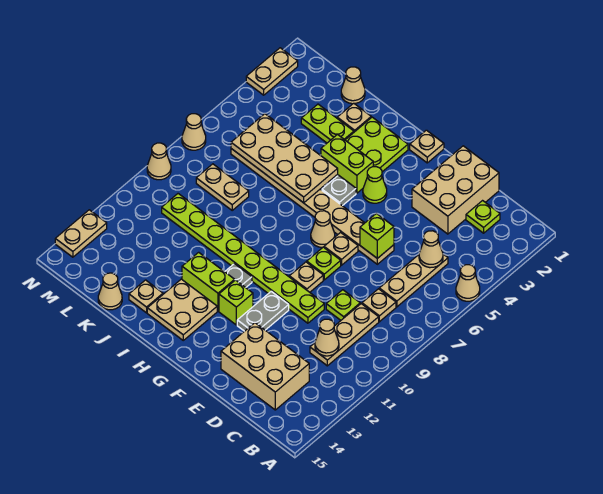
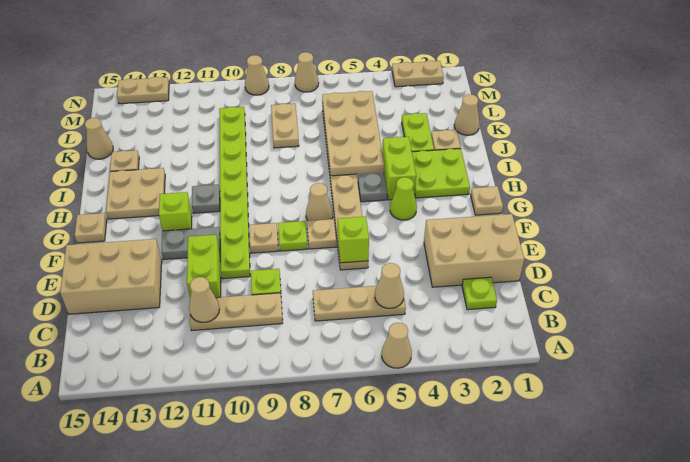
tan plate C8 level 1 -> tan plate G15 level 1
tan brick C13:E14 level 1 -> tan brick D13:E15 level 1
lime brick H12:I12 level 1 -> lime brick D11:E11 level 1

